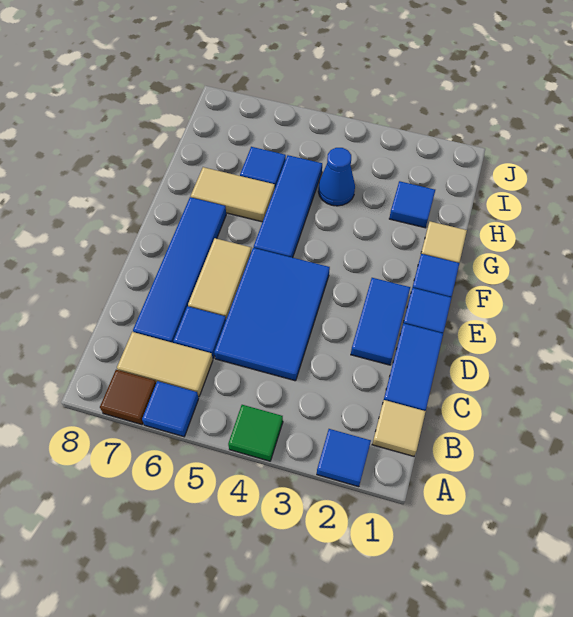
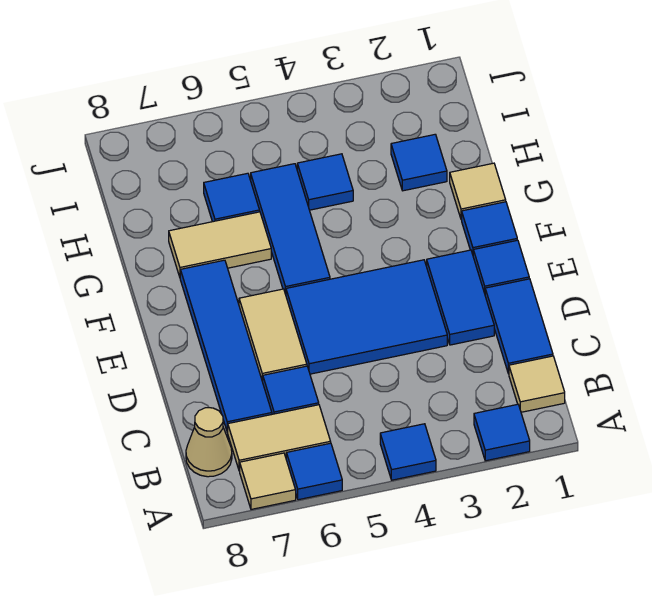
green tile A4 level 1 -> blue tile A4 level 1
brown tile A7 level 1 -> tan tile A7 level 1
none -> tan cone B8 level 1
blue tile C4:E5 level 1 -> blue tile D3:E5 level 1
blue cone H4 level 1 -> blue tile H4 level 1

